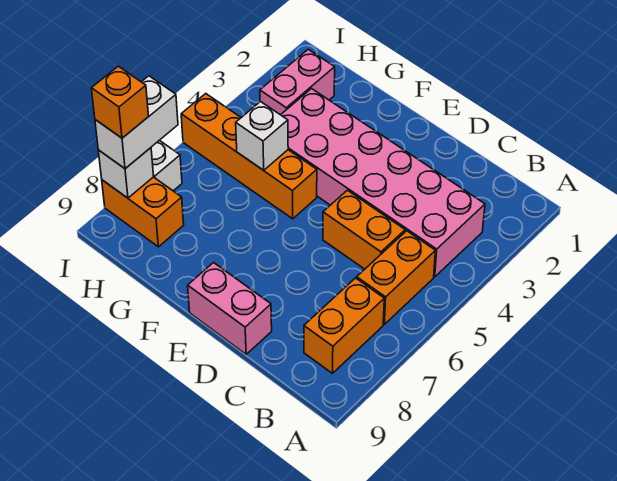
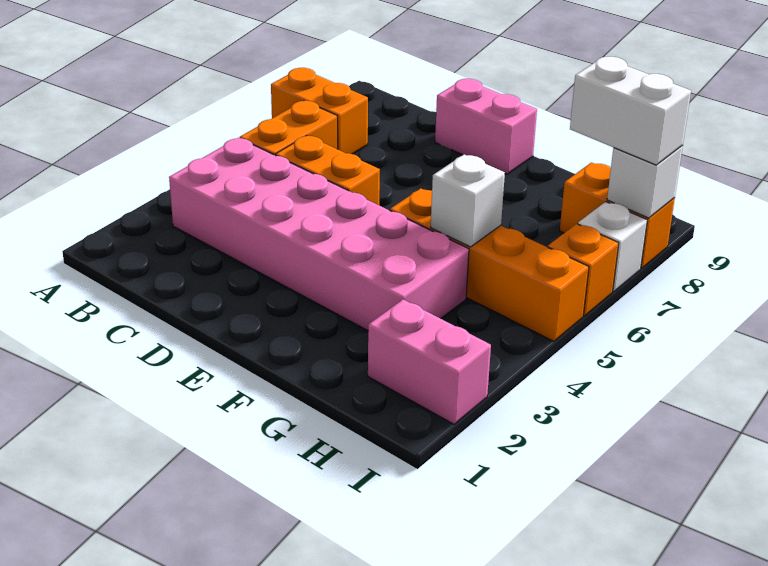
orange brick B7:B8 level 1 -> orange brick A7:B7 level 1
pink brick H2:H3 level 1 -> pink brick H2:I2 level 1
white brick I7:I8 level 3 -> white brick H8:I8 level 3
orange brick I8 level 4 -> orange brick I6 level 1

